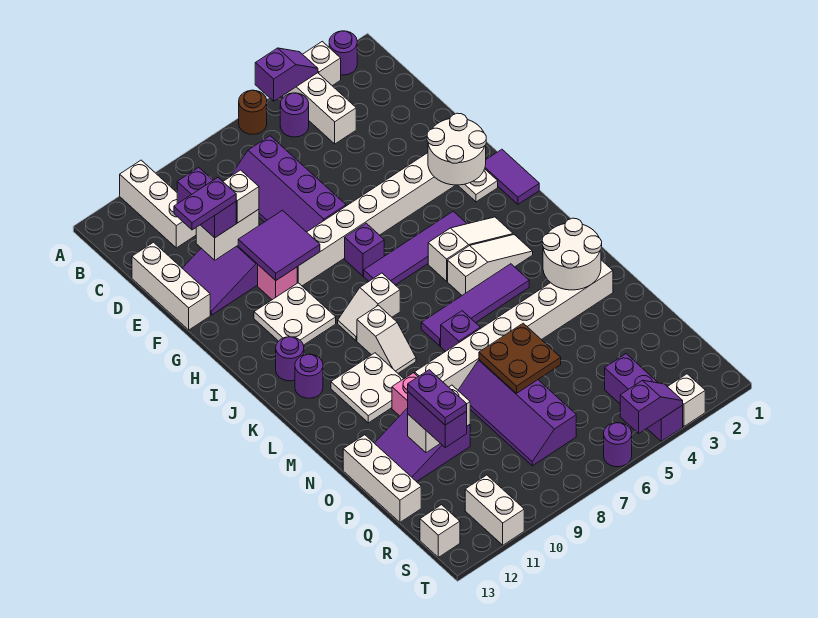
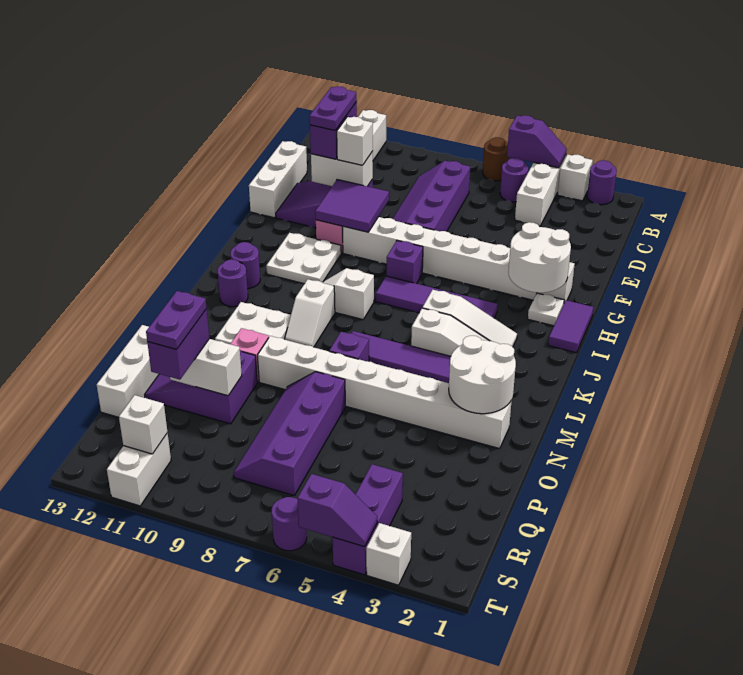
purple plate E11:E12 level 4 -> purple plate D11:E11 level 4
brown plate O6:P7 level 2 -> none
white brick S13 level 1 -> white brick S11 level 2

